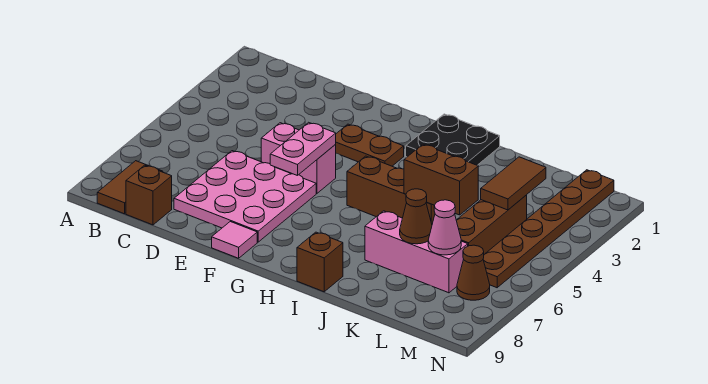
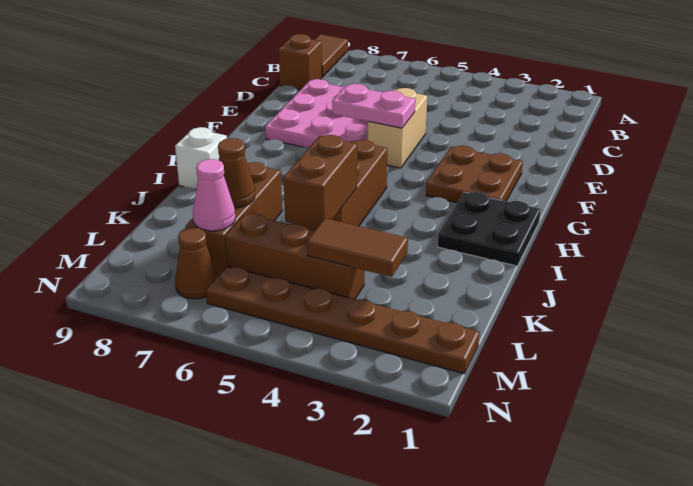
brown tile B8:B9 level 1 -> brown tile A9:B9 level 1
pink brick E5:F5 level 1 -> tan brick E5:F5 level 1
brown plate F3:G3 level 1 -> brown plate F2:G3 level 1
pink tile F9 level 1 -> none
brown brick I9 level 1 -> white brick I9 level 1
pink brick J7:L7 level 1 -> brown brick J7:L7 level 1

